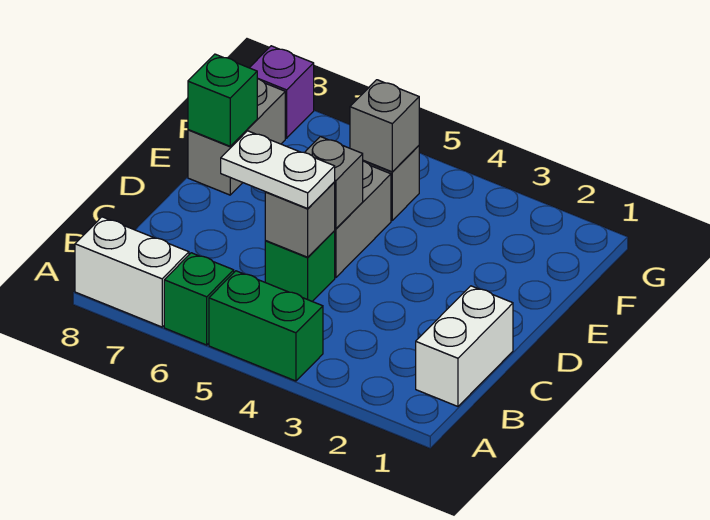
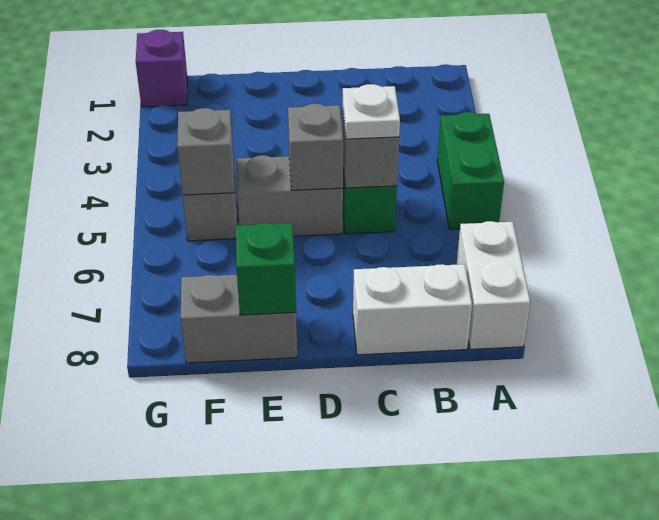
green brick A6 level 1 -> none
white brick B1:C1 level 1 -> white brick B8:C8 level 1
white plate C5:C6 level 3 -> white plate C5 level 3
purple brick G8 level 1 -> purple brick G1 level 1

